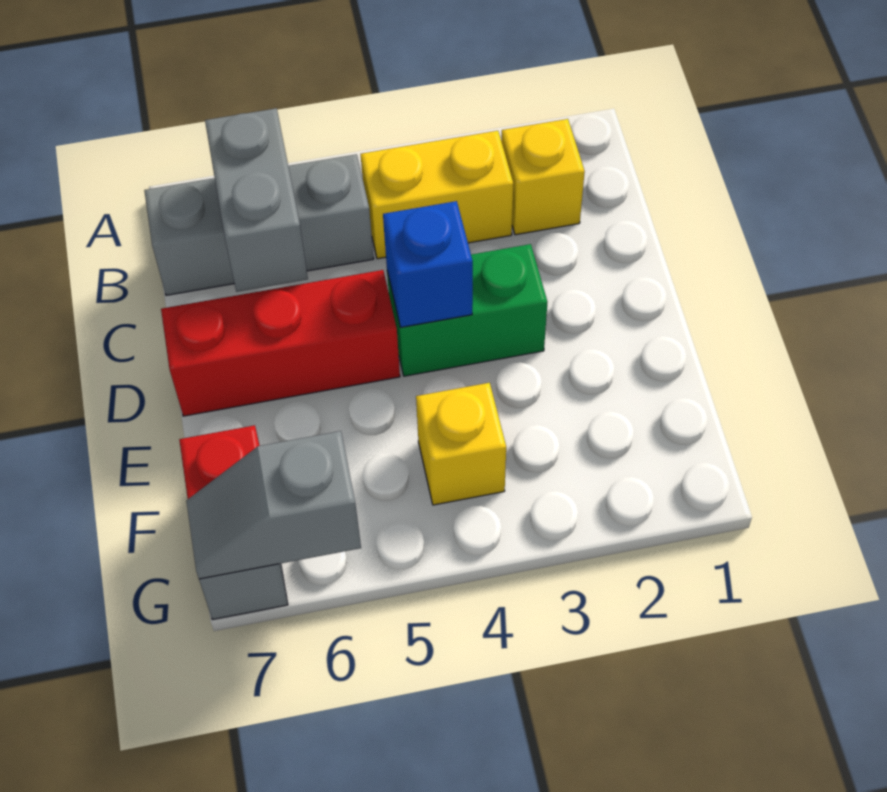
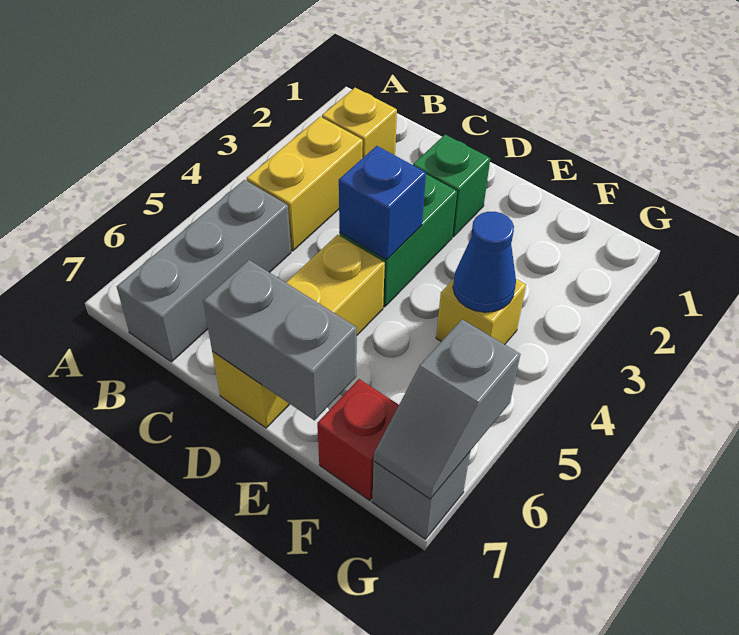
grey brick B6:C6 level 2 -> grey brick D7:E7 level 2
none -> green brick D2 level 1
red brick D5:D7 level 1 -> yellow brick D5:D7 level 1
none -> blue cone F4 level 2

